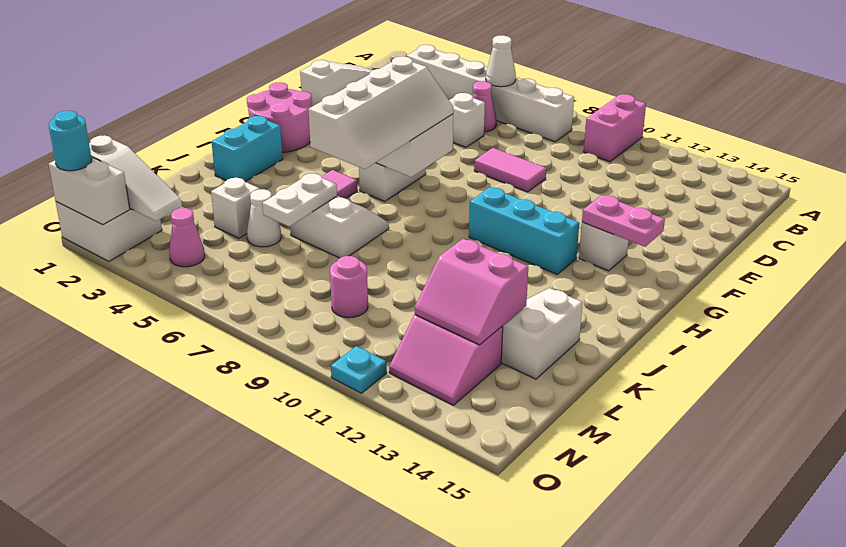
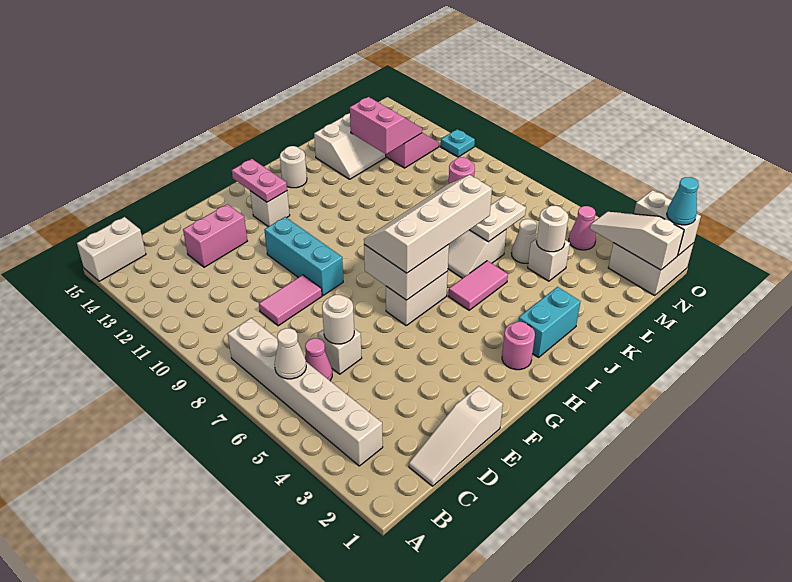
pink brick A10:B10 level 1 -> pink brick D13:E13 level 1
none -> white brick A15:B15 level 1
none -> white round brick D6 level 2
pink tile E8:E9 level 1 -> pink tile D9:E9 level 1
pink round brick G1:H2 level 1 -> pink round brick H2 level 1
cyan brick H10:H12 level 1 -> cyan brick F9:F11 level 1
none -> white round brick I14 level 1
none -> white round brick L4 level 2
cyan round brick O1 level 3 -> cyan cone O1 level 3

